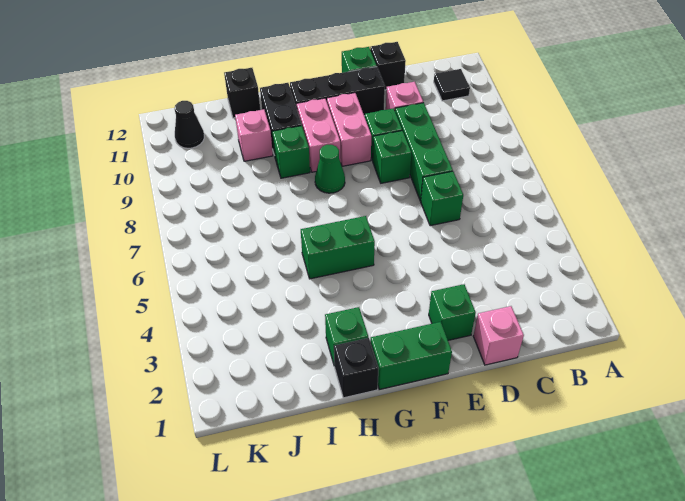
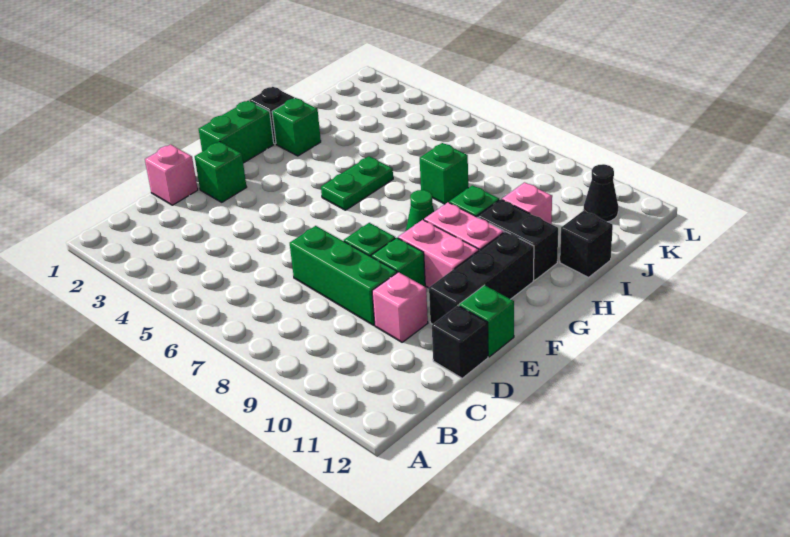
black tile B11 level 1 -> none
green brick D6 level 1 -> green brick I7 level 1
green brick G5:H5 level 1 -> green plate G5:H5 level 1

